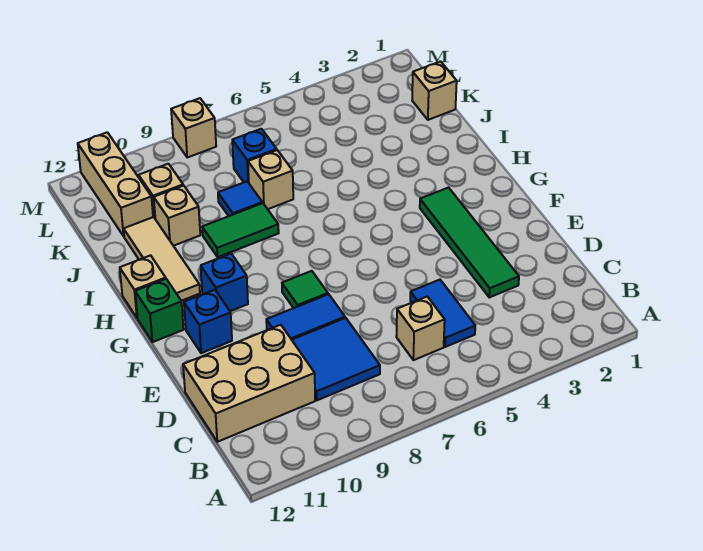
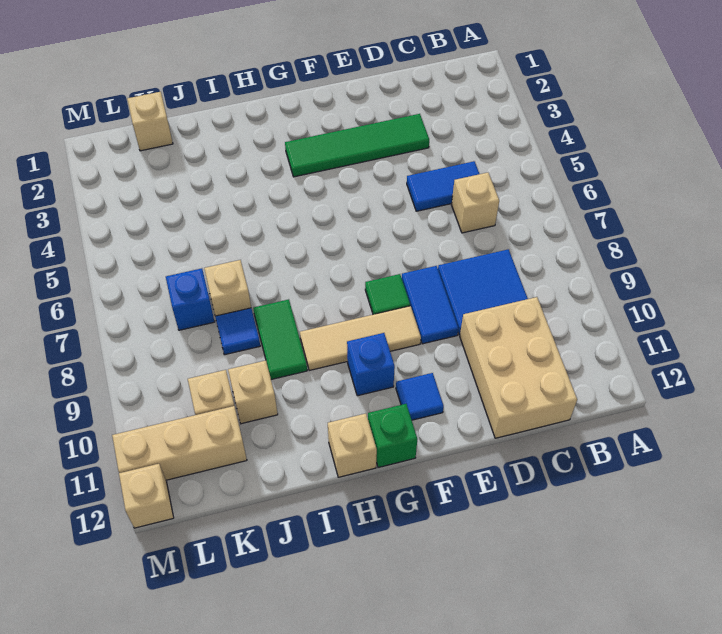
blue brick F11 level 1 -> blue tile F11 level 1
tan tile H11:J11 level 1 -> tan tile F9:H9 level 1
tan brick M8 level 1 -> tan brick M12 level 1

